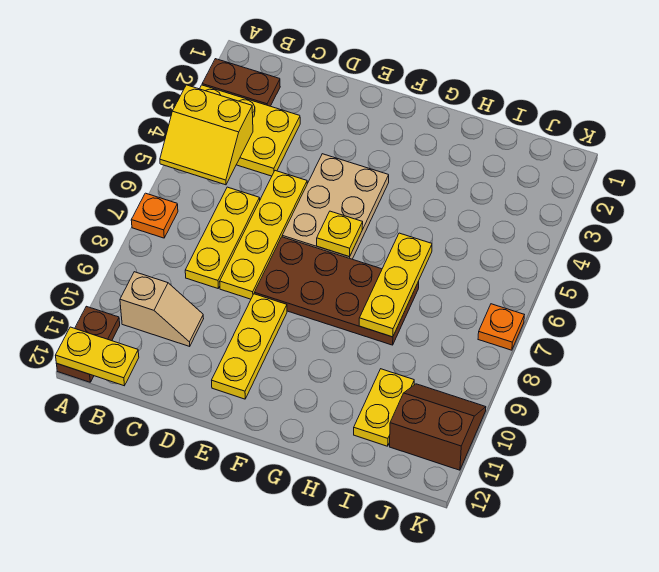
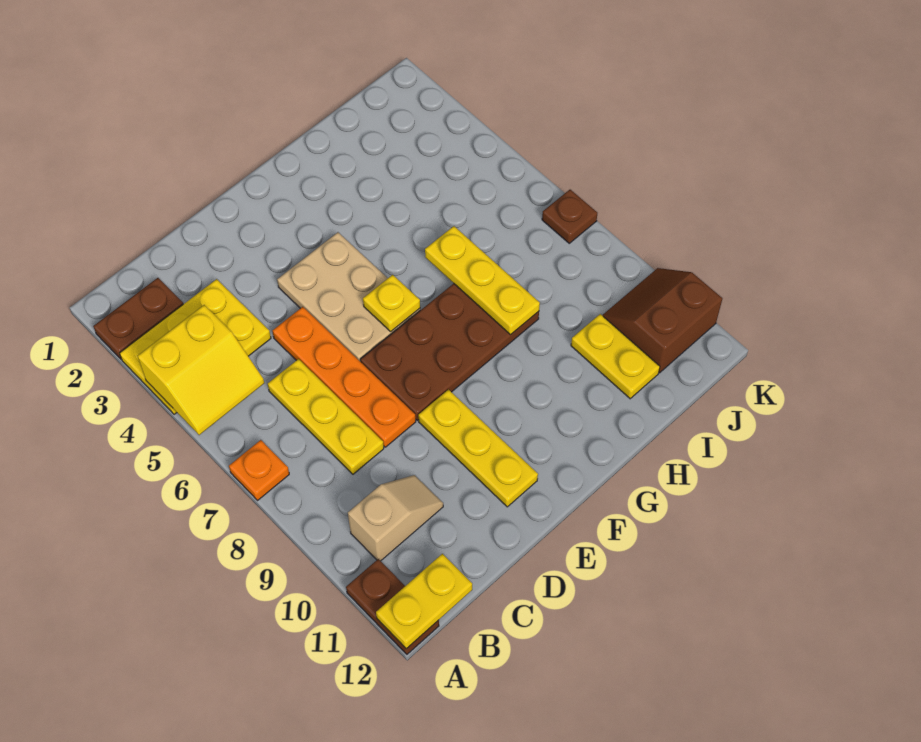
yellow plate D5:D8 level 1 -> orange plate D5:D8 level 1
orange plate K7 level 1 -> brown plate K7 level 1

